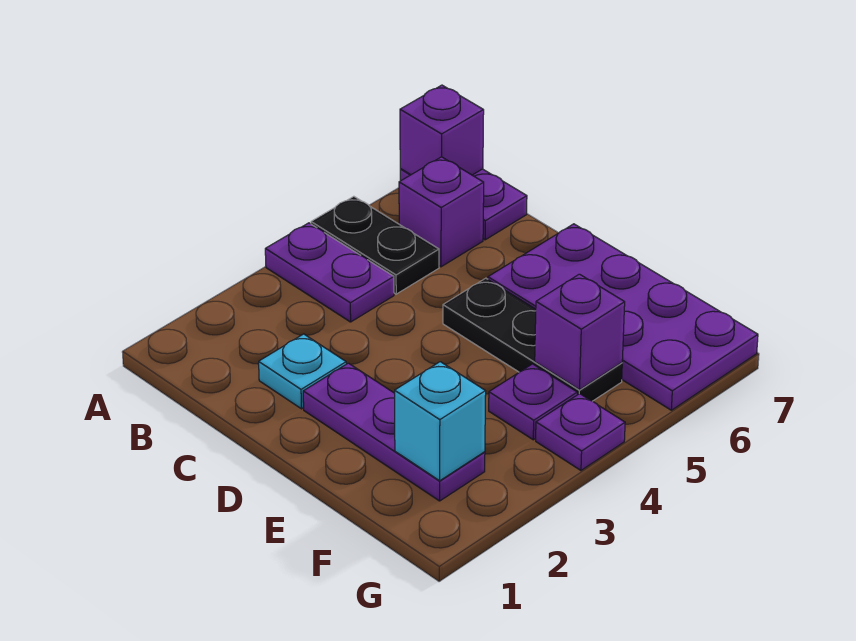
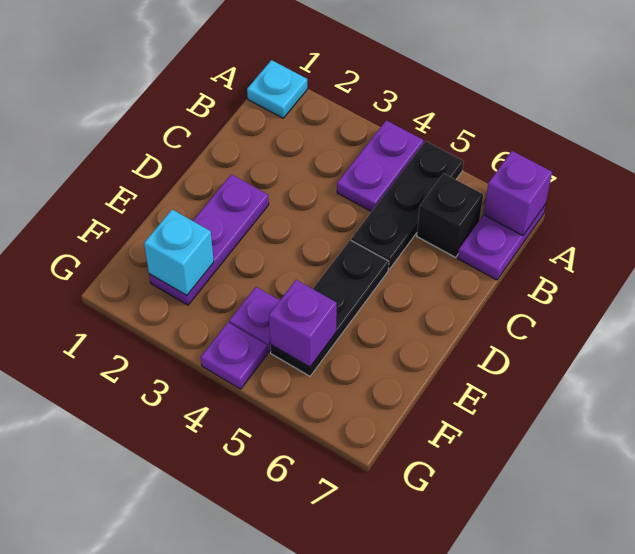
black plate A5:B5 level 1 -> black plate A5:C5 level 1
purple brick B6 level 1 -> black brick B6 level 1
cyan plate C2 level 1 -> cyan plate A1 level 1
purple plate D6:G7 level 1 -> none

